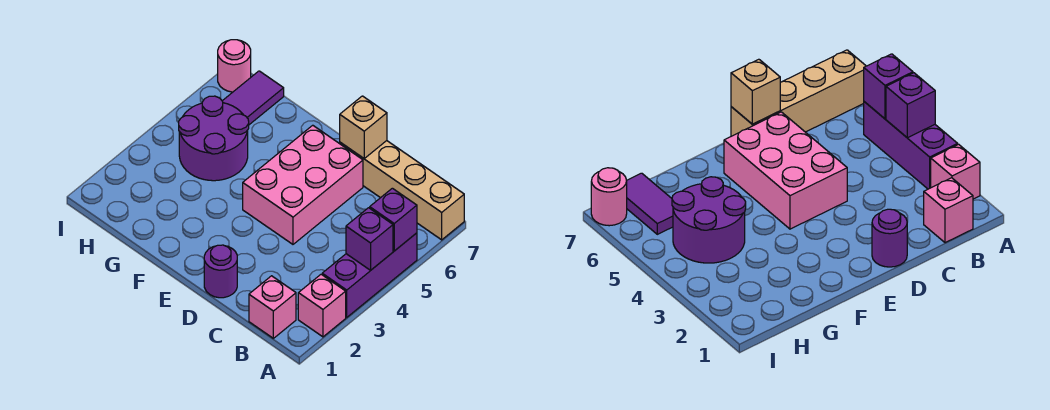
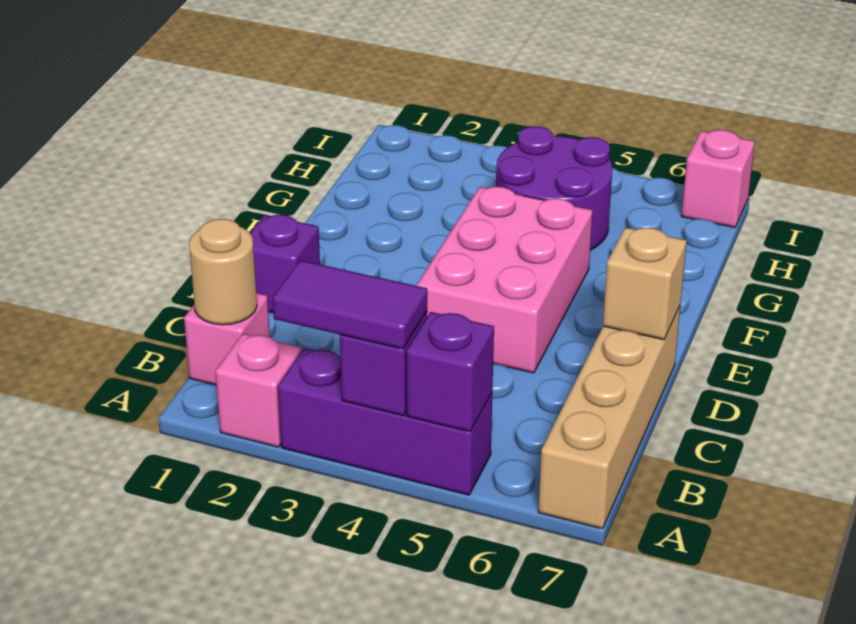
none -> tan round brick B1 level 2
purple round brick D1 level 1 -> purple brick D1 level 1
pink brick D4:E6 level 1 -> pink brick D4:F5 level 1
purple tile H6:H7 level 1 -> purple tile A3:A4 level 3
pink round brick I7 level 1 -> pink brick I7 level 1

